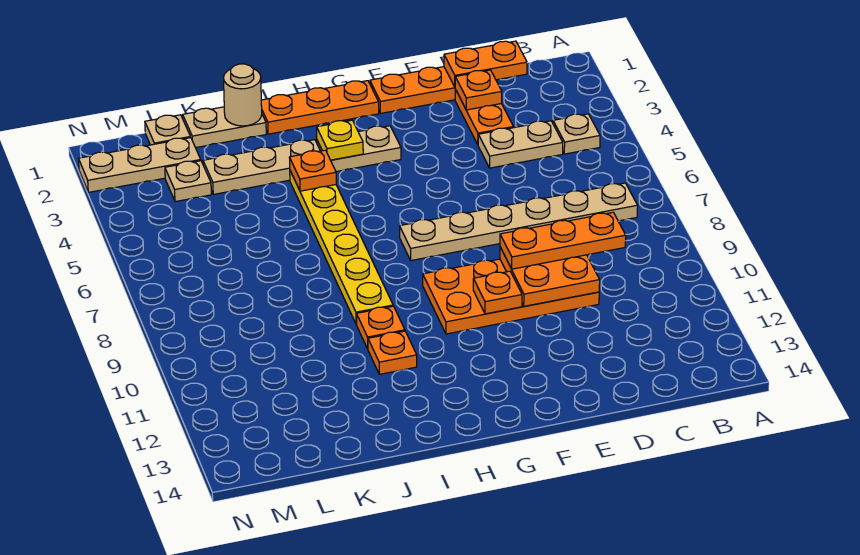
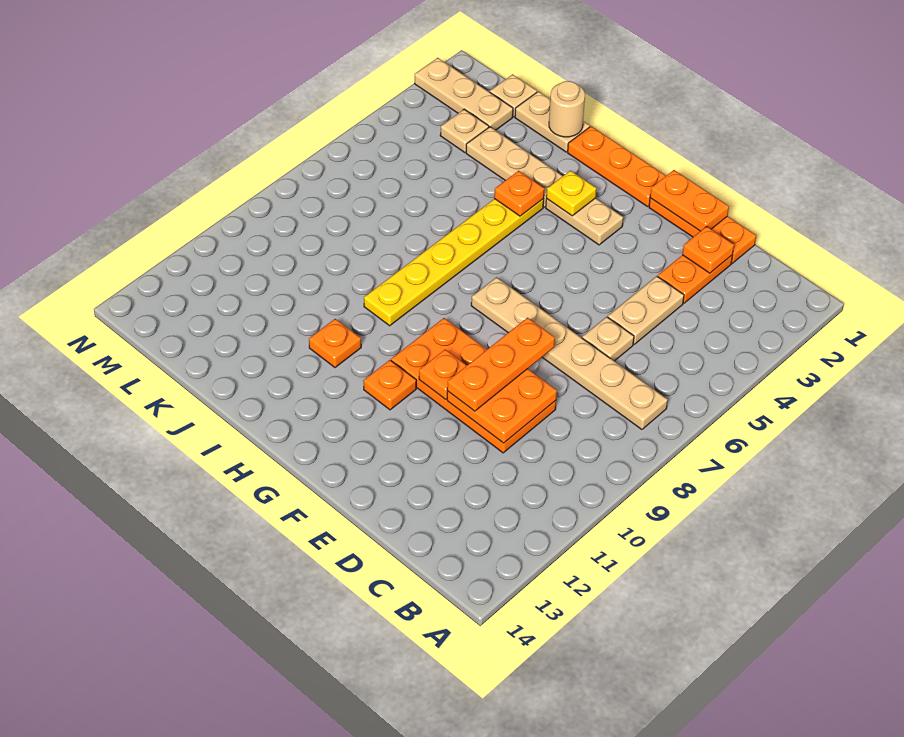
tan plate B4 level 1 -> tan plate D6 level 1
orange plate C1:D1 level 2 -> orange plate E1:F1 level 2
tan plate C4:D4 level 1 -> tan plate D4:D5 level 1
orange plate C9:E9 level 3 -> orange plate E8:E10 level 3
orange plate I10 level 1 -> orange plate G11 level 1

